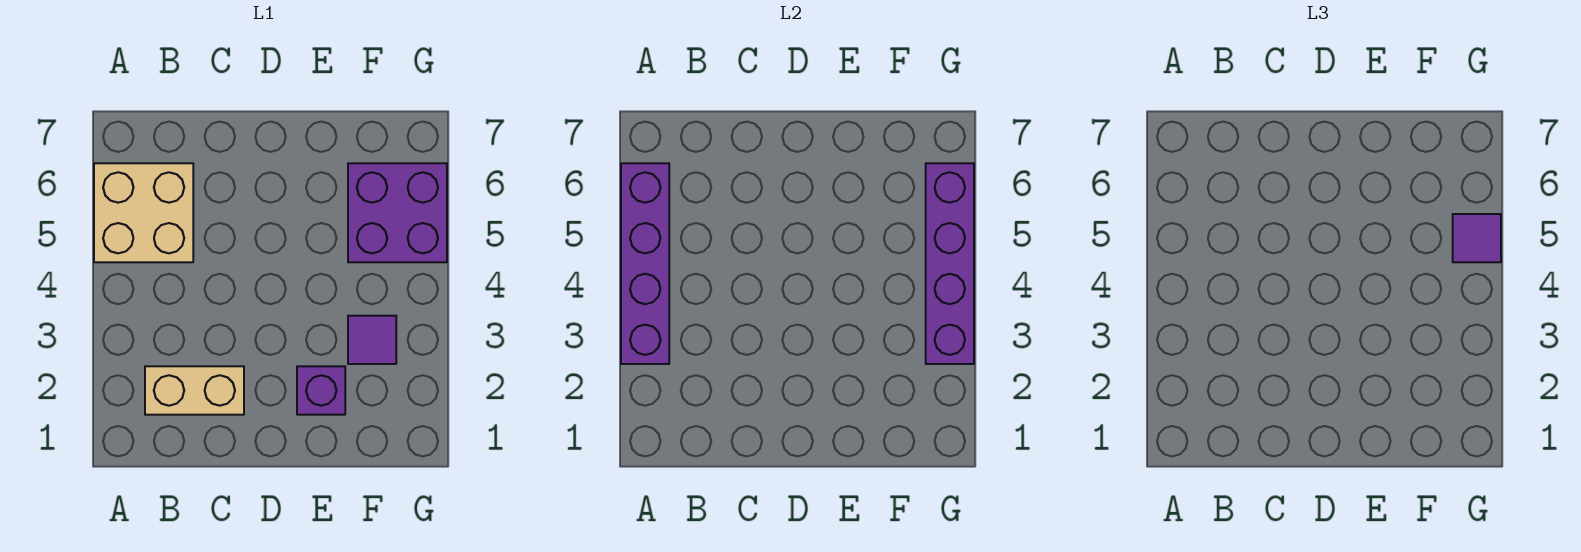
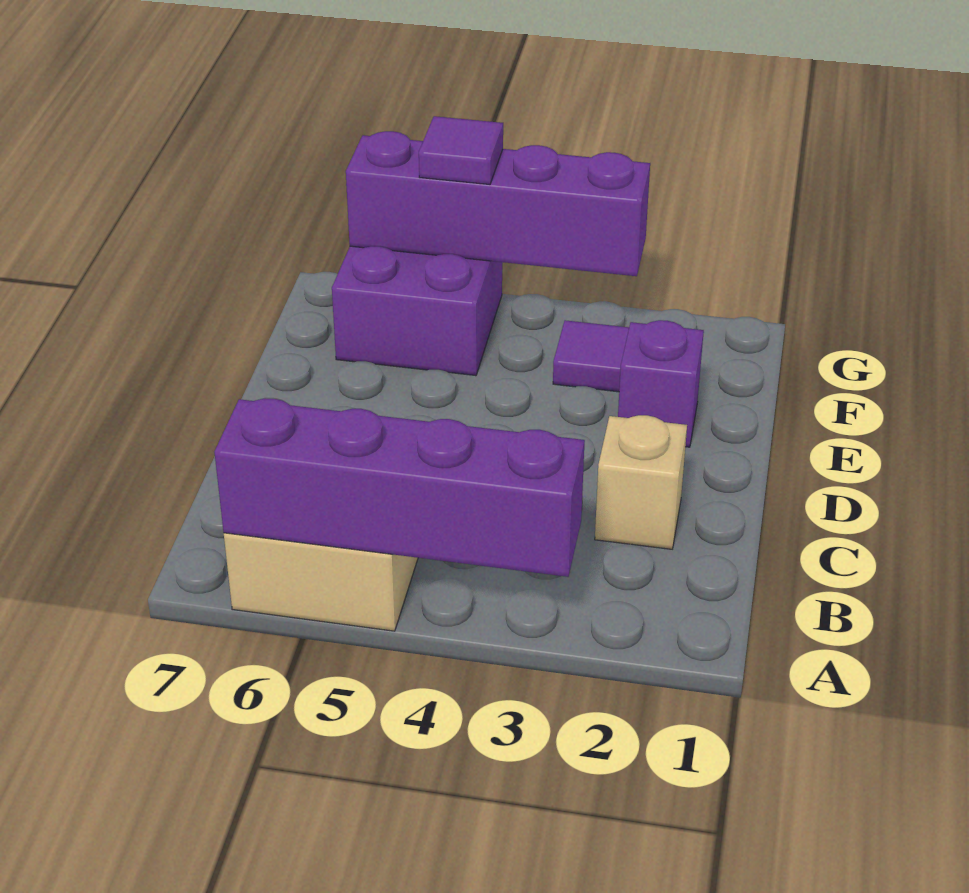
tan brick B2:C2 level 1 -> tan brick C2 level 1

